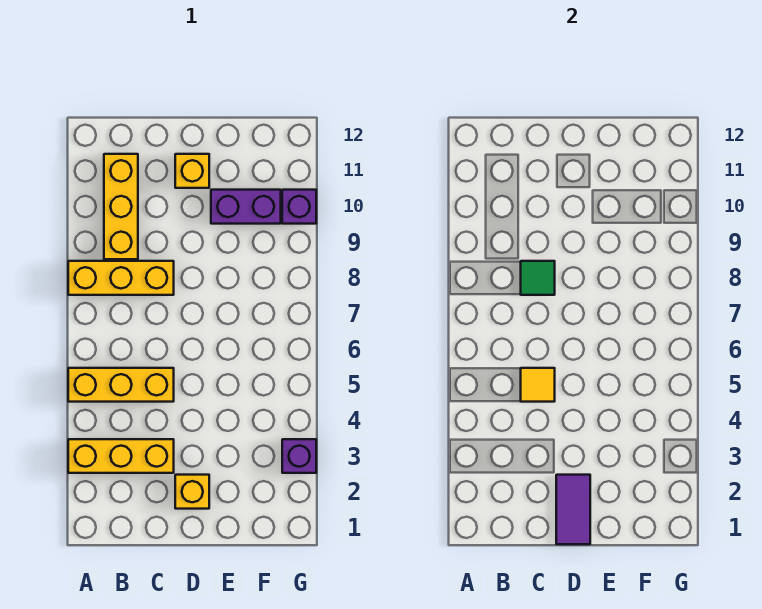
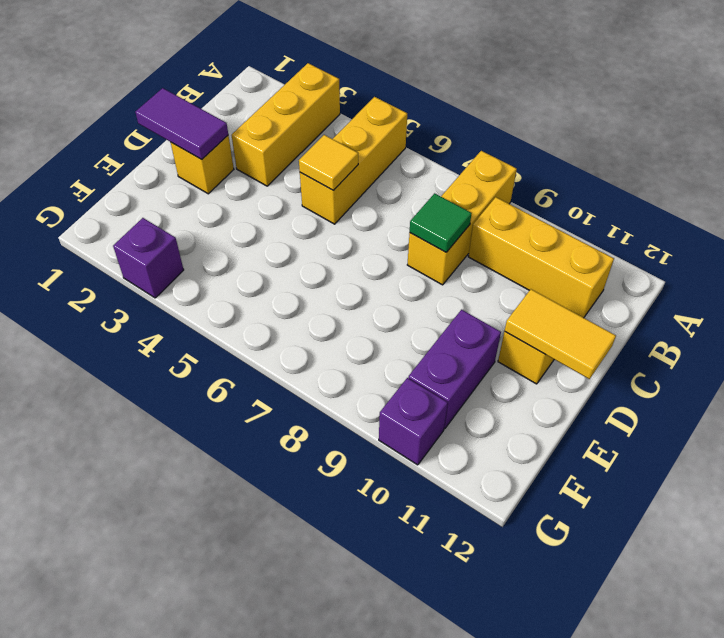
none -> yellow tile D11:D12 level 2

